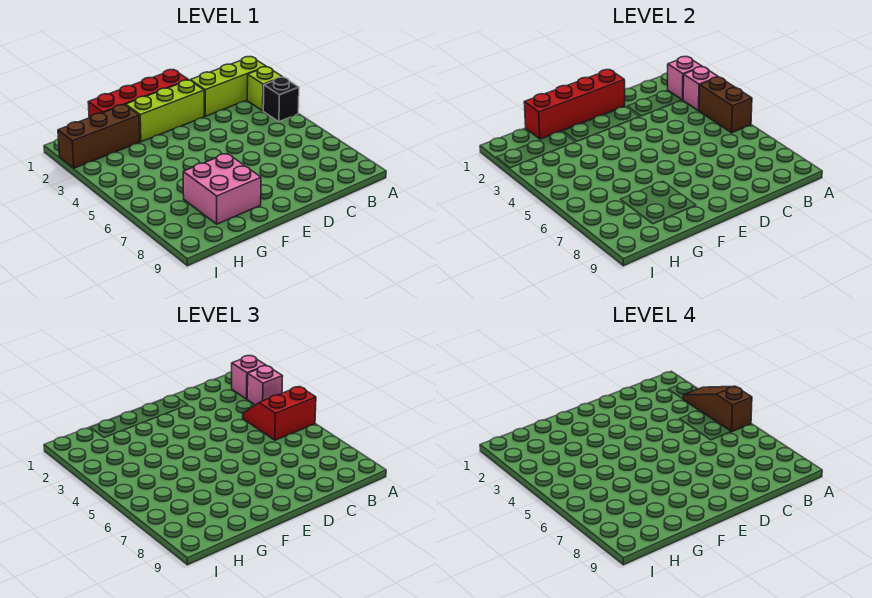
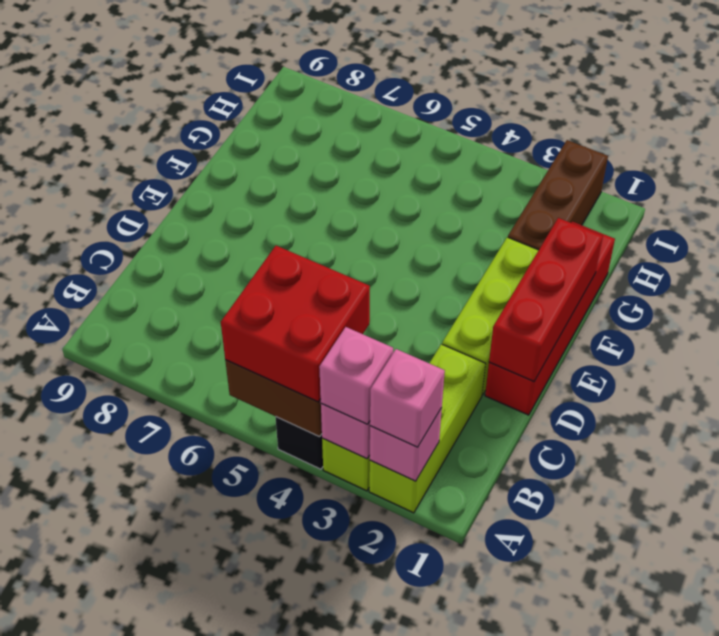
brown slope A3:A5 level 4 top 5 -> none
red slope A4:B5 level 3 top 5 -> red brick A4:B5 level 3
red brick D1:G1 level 2 -> red brick D1:F1 level 2
pink brick F7:G8 level 1 -> none

